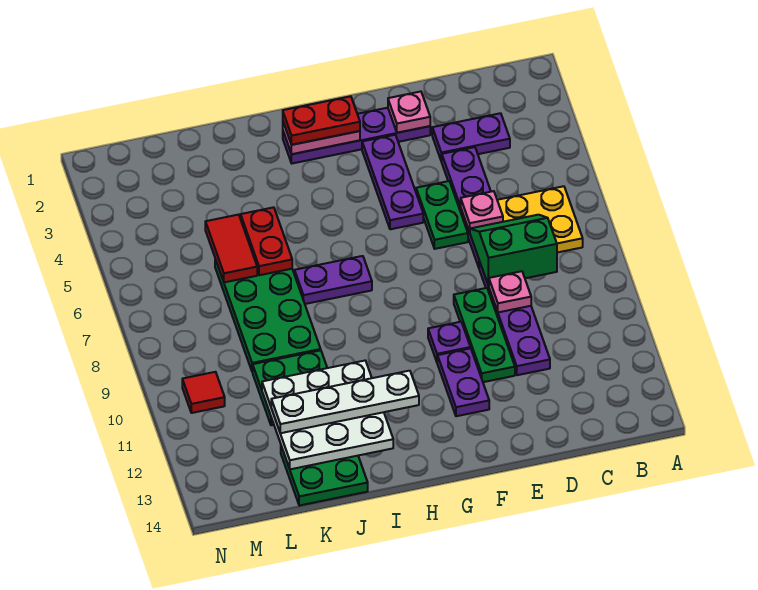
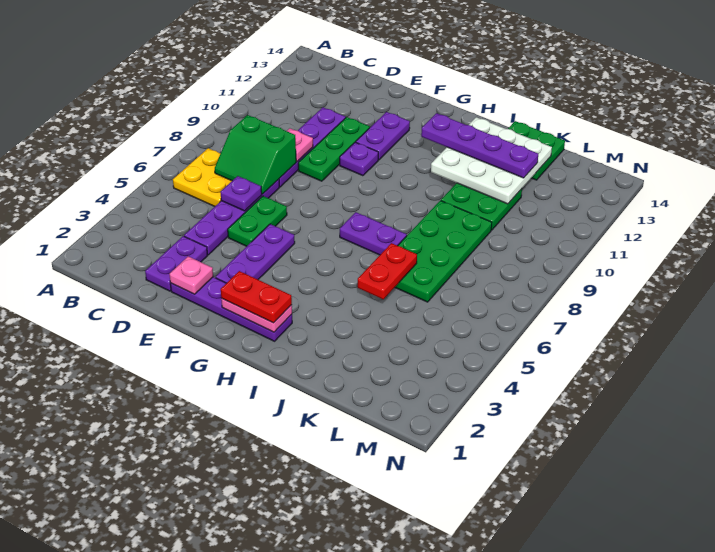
purple plate C3:D3 level 1 -> purple plate D2:D3 level 1
pink plate D6 level 2 -> purple plate D6 level 2
white plate H12:K12 level 3 -> purple plate H12:K12 level 3
red tile K5:K6 level 2 -> none
red tile M10 level 1 -> none

